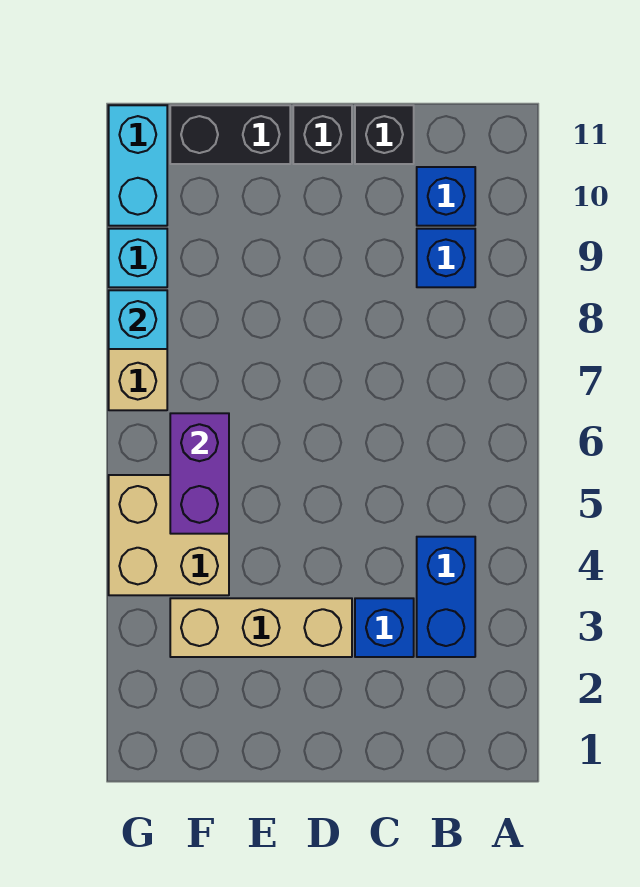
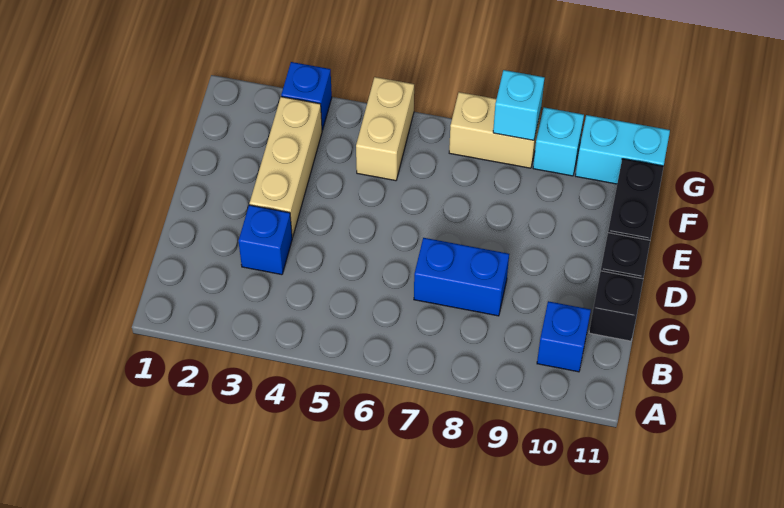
blue brick B3:B4 level 1 -> blue brick C7:C8 level 1
blue brick B9 level 1 -> blue brick G3 level 1
tan brick F4:G5 level 1 -> tan brick F5:G5 level 1
purple brick F5:F6 level 2 -> none

